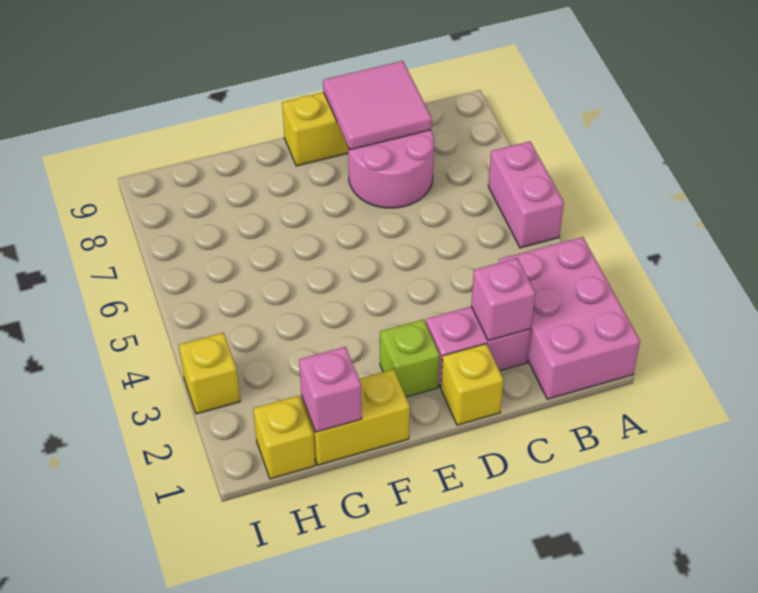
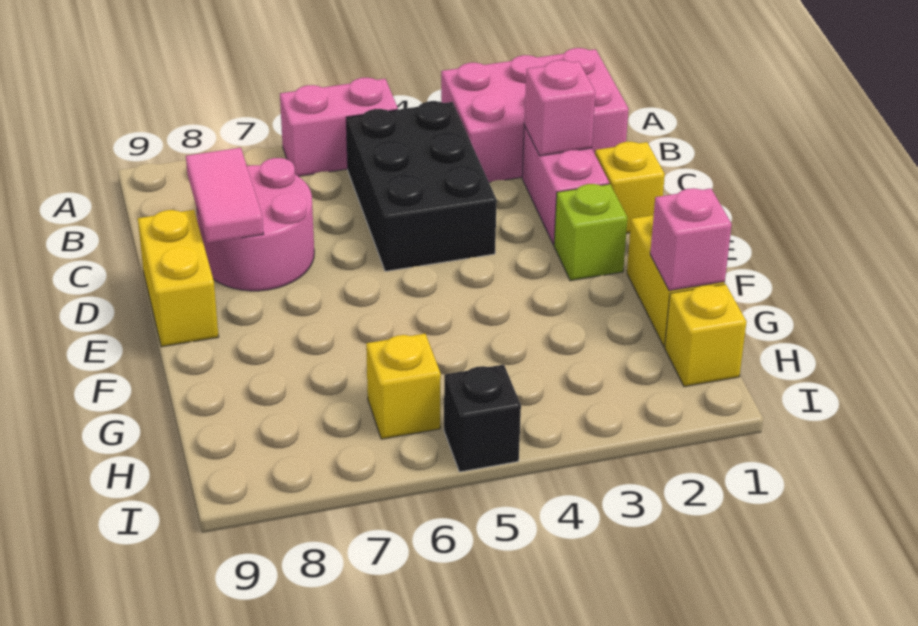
none -> black brick B4:D5 level 1
pink tile C8:D9 level 2 -> pink tile C8:D8 level 2
yellow brick I3 level 1 -> yellow brick H6 level 1
none -> black brick I5 level 1

